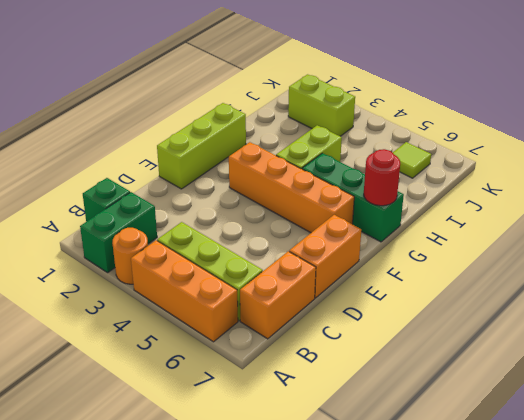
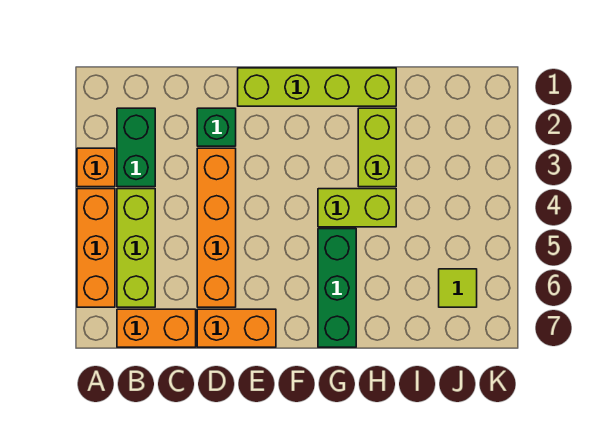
green brick A2:B2 level 1 -> green brick B2:B3 level 1
orange round brick A3 level 1 -> orange brick A3 level 1
green brick B1 level 1 -> green brick D2 level 1
lime brick E1:G1 level 1 -> lime brick E1:H1 level 1
orange brick F3:F6 level 1 -> orange brick D3:D6 level 1
red round brick G7 level 2 -> none
lime brick J2:J3 level 1 -> lime brick H2:H3 level 1

